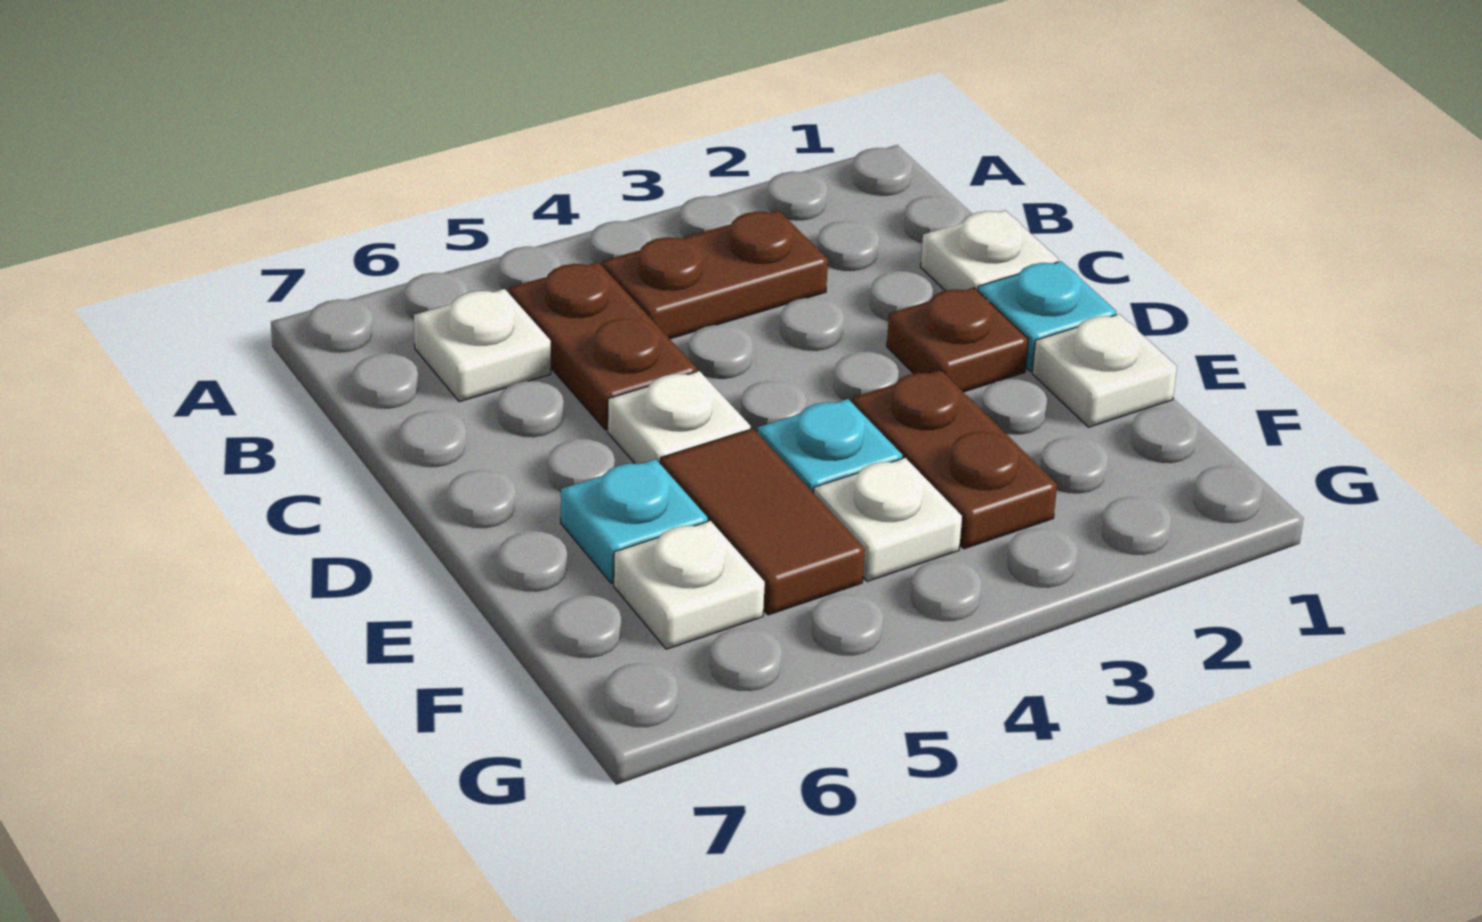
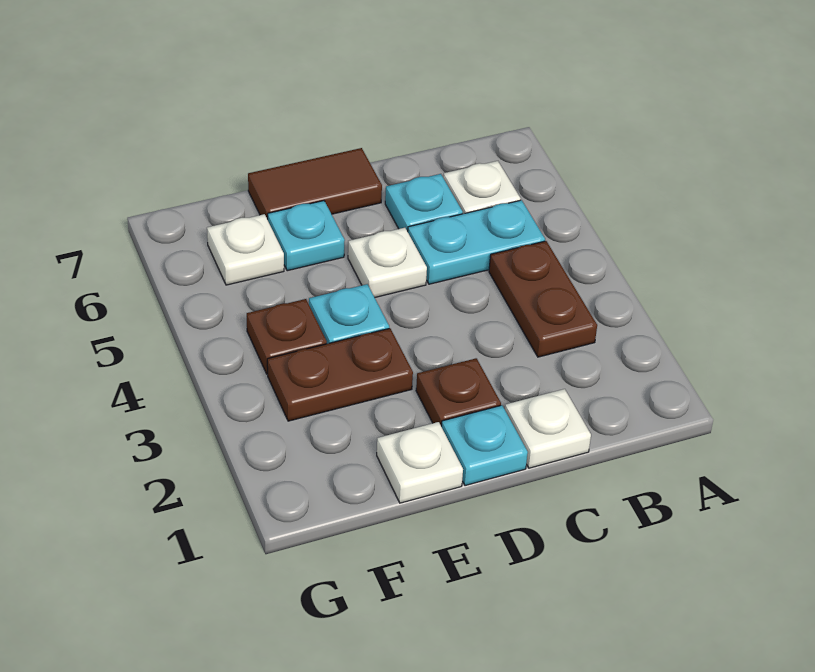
brown plate B5:C5 level 1 -> cyan plate B5:C5 level 1
none -> cyan plate C6 level 1
brown tile E5:F5 level 1 -> brown tile D7:E7 level 1
white plate F4 level 1 -> brown plate F4 level 1

